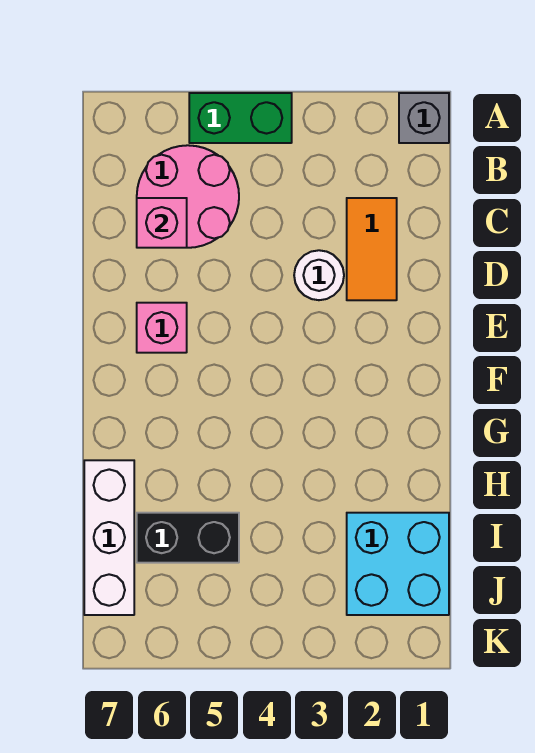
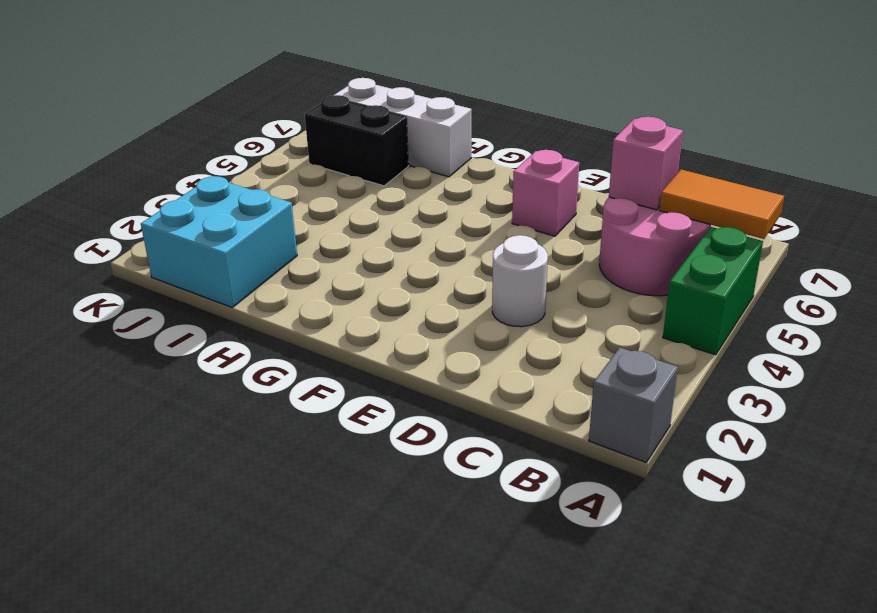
orange tile C2:D2 level 1 -> orange tile A6:B6 level 2
black brick I5:I6 level 1 -> black brick I6:J6 level 1

